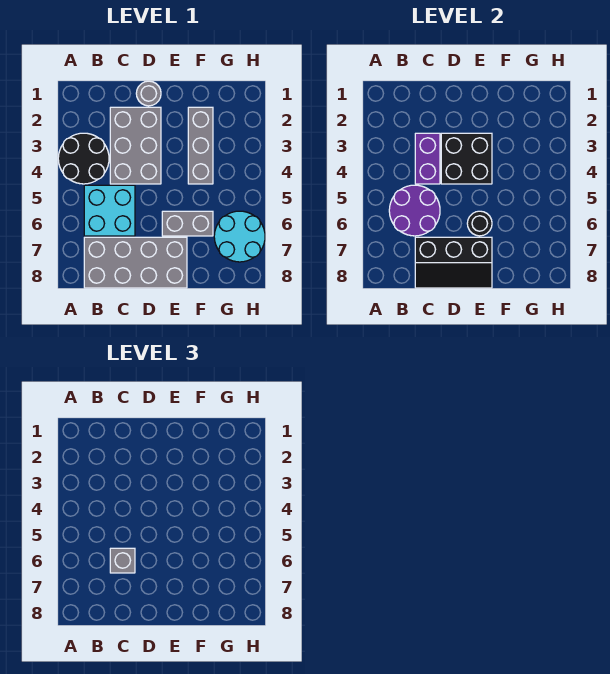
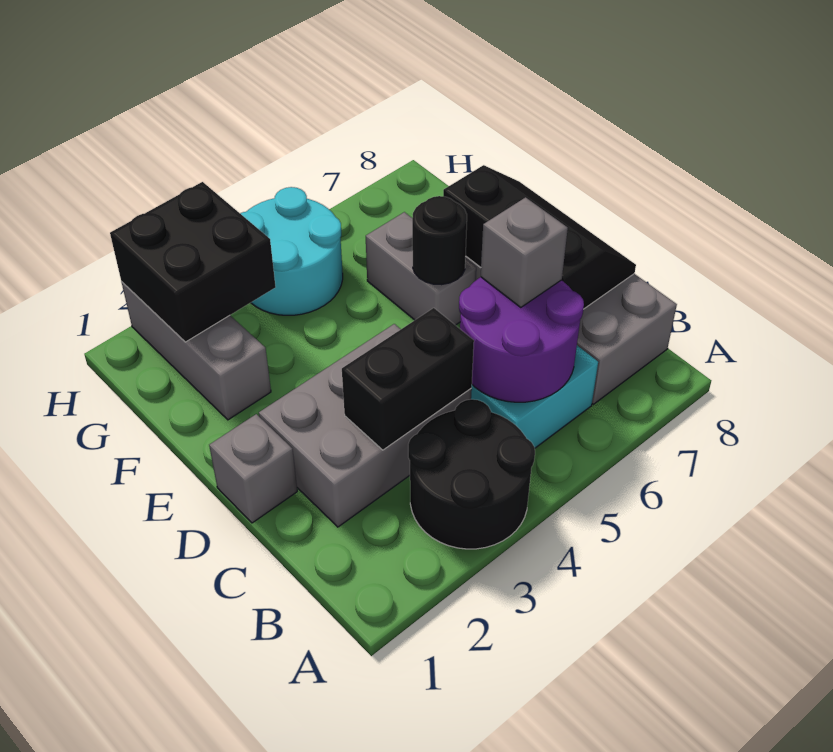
purple brick C3:C4 level 2 -> black brick C3:C4 level 2
grey round brick D1 level 1 -> grey brick D1 level 1
black brick D3:E4 level 2 -> black brick G2:H3 level 2
grey brick F2:F4 level 1 -> grey brick F2:H2 level 1
cyan round brick G6:H7 level 1 -> cyan round brick G4:H5 level 1

